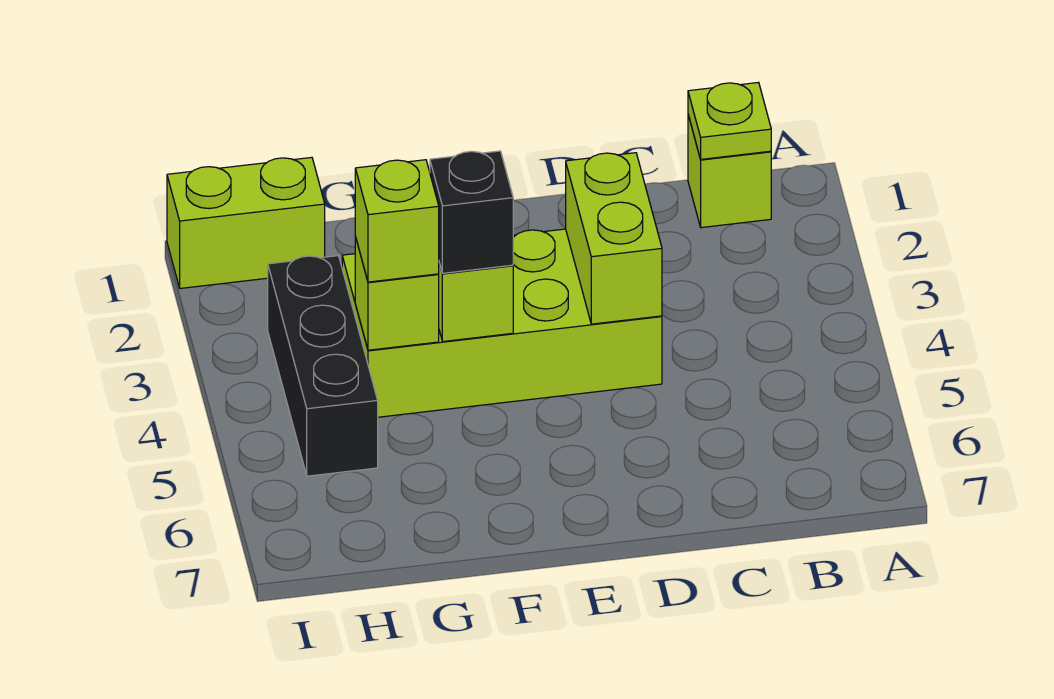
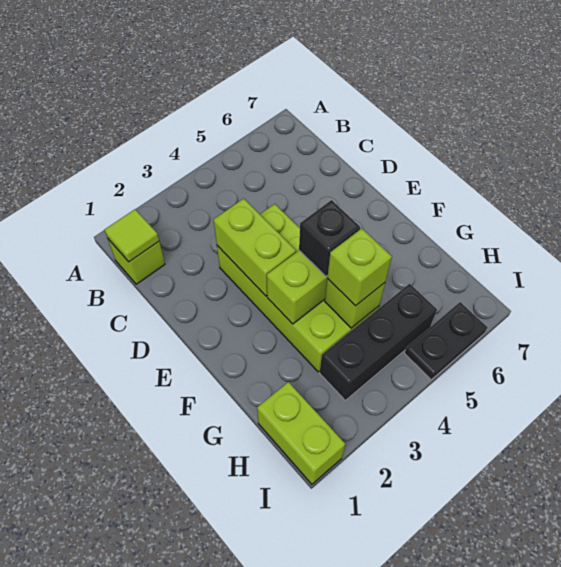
lime plate B1 level 2 -> lime tile B1 level 2
lime brick D3:D4 level 2 -> lime brick D3:E3 level 2
none -> black plate I5:I6 level 1

